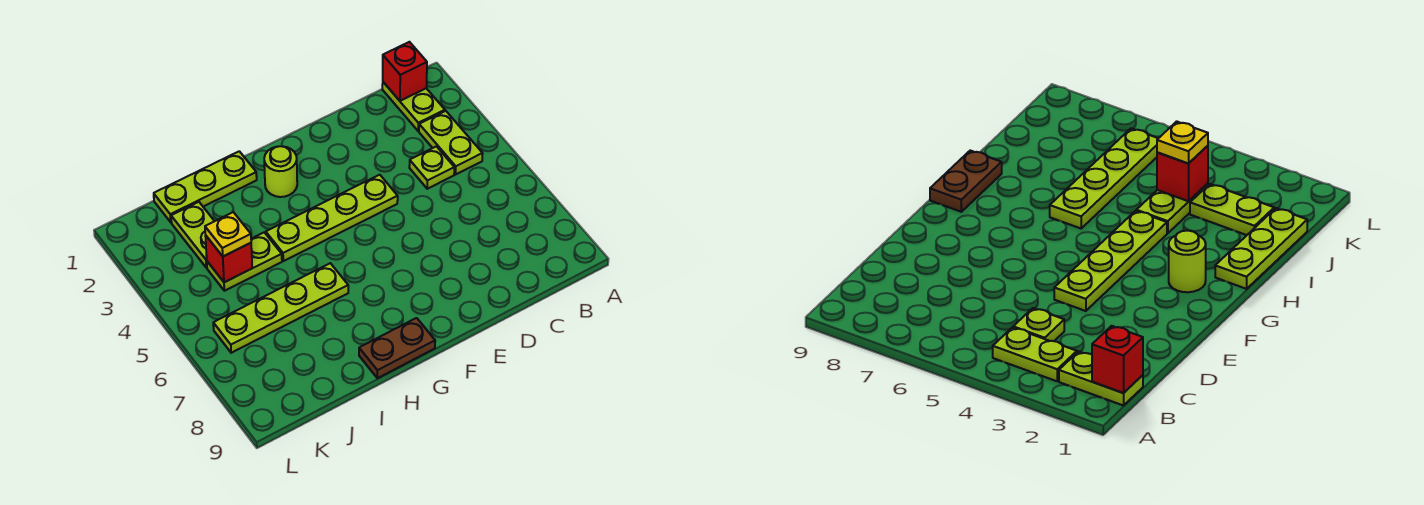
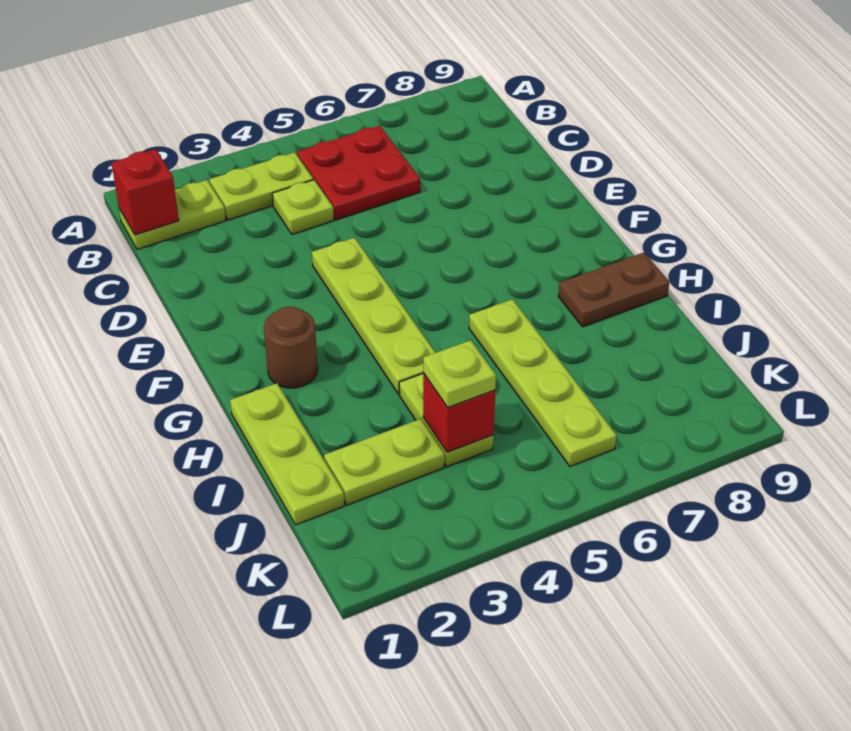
none -> red plate B5:C6 level 1
lime round brick G2 level 1 -> brown round brick G2 level 1
brown plate G9:H9 level 1 -> brown plate H8:H9 level 1
yellow plate J4 level 3 -> lime plate J4 level 3

